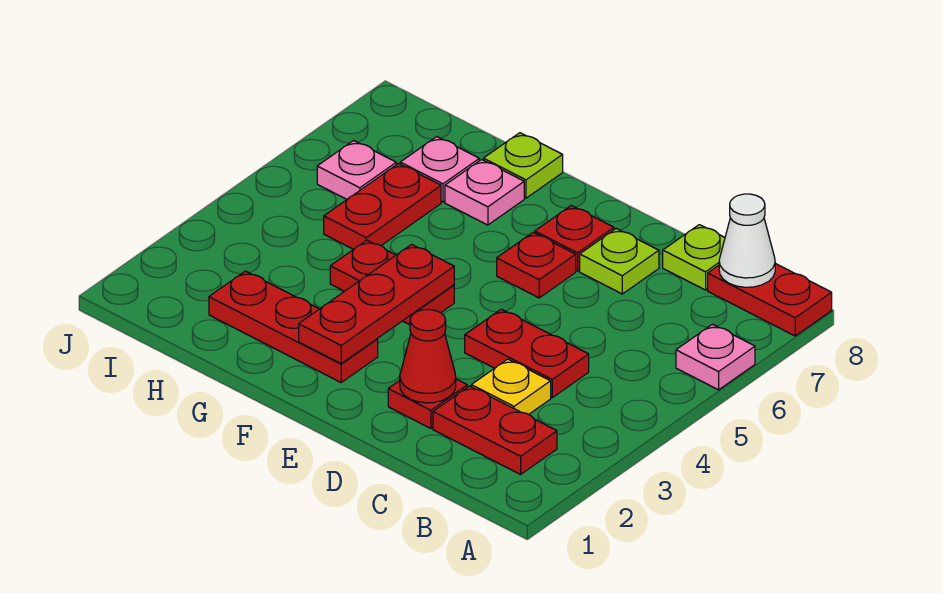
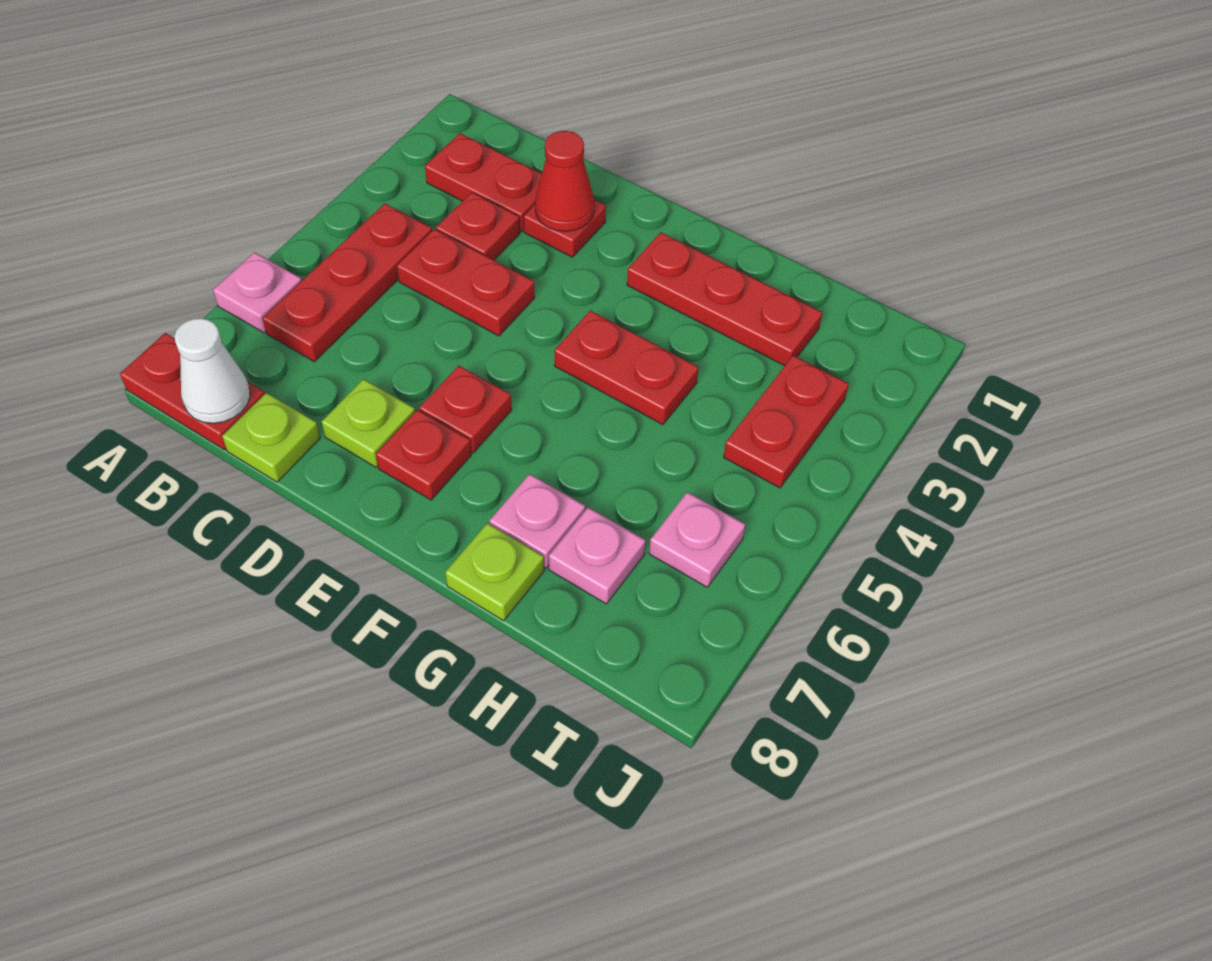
yellow plate C3 level 1 -> red plate C3 level 1
red plate F2:F4 level 2 -> red plate B4:B6 level 1
red plate H5:H6 level 1 -> red plate I3:I4 level 1

